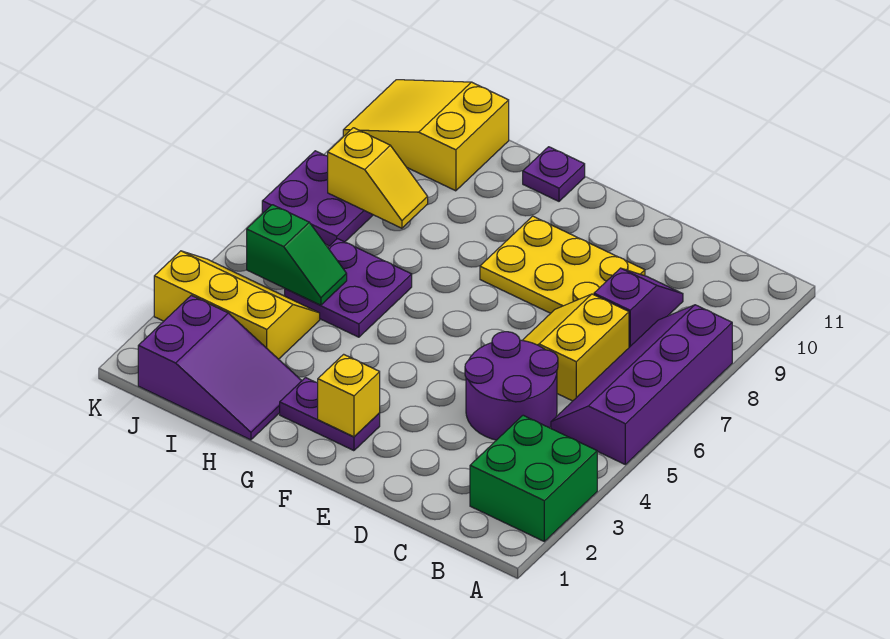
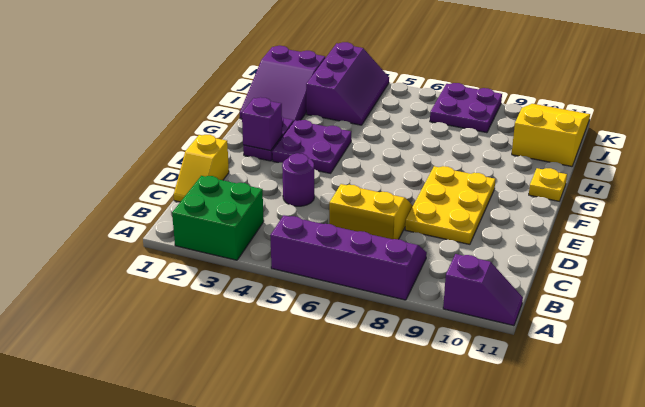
purple round brick C4:D5 level 1 -> purple round brick D4 level 1
purple slope C8:C9 level 1 top 8 -> purple slope A10:A11 level 1 top 10
yellow brick F2 level 2 -> purple brick F2 level 2
purple plate G11 level 1 -> yellow plate G11 level 1
purple plate H5:I6 level 1 -> purple plate F3:G4 level 1
yellow slope I3:K4 level 1 top 3 -> purple slope I3:K4 level 1 top 3
green slope I5:J5 level 2 top J -> none
yellow slope I8:J8 level 2 top J -> yellow slope C1:D1 level 1 top D

